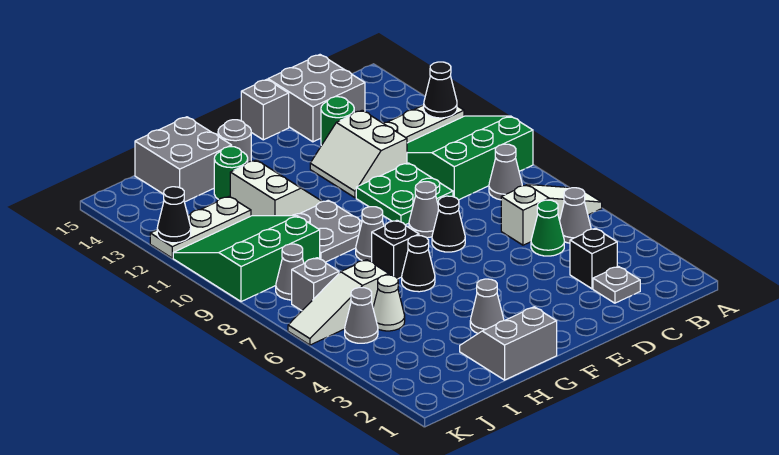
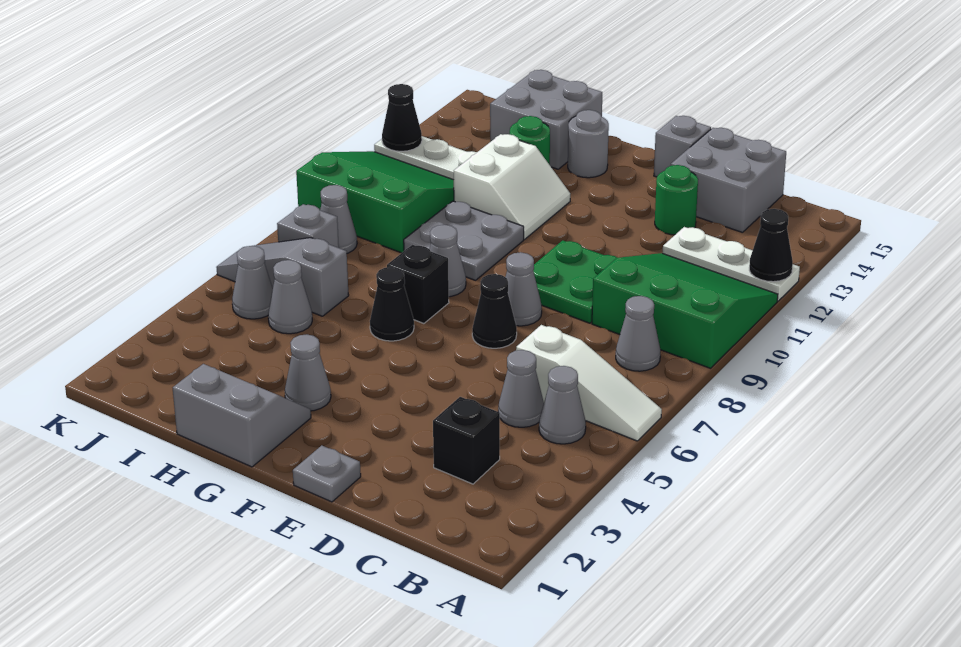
grey plate C2 level 1 -> grey plate E1 level 1
green cone C5 level 1 -> grey cone C5 level 1
white slope D11:E12 level 1 top D -> none
white cone I5 level 1 -> grey cone I5 level 1
white slope I6:K6 level 1 top I -> grey slope I6:K6 level 1 top I

